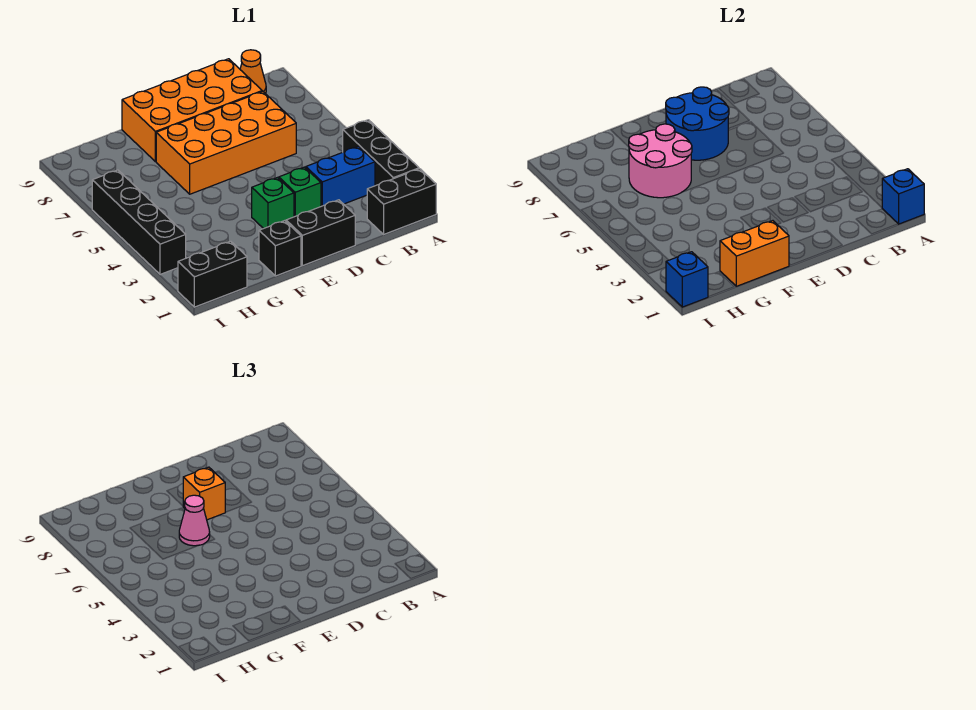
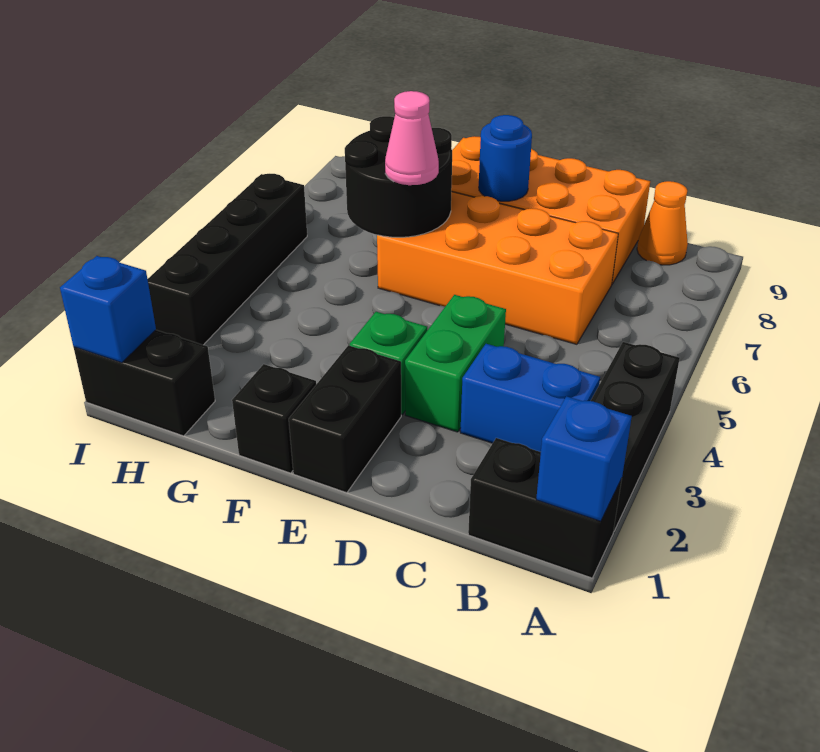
black brick D1:E1 level 1 -> black brick E1:E2 level 1
green brick D3 level 1 -> green brick D3:D4 level 1
blue round brick D7:E8 level 2 -> blue round brick E8 level 2
orange brick E7 level 3 -> none
orange brick F1:G1 level 2 -> none
pink round brick F6:G7 level 2 -> black round brick F6:G7 level 2

